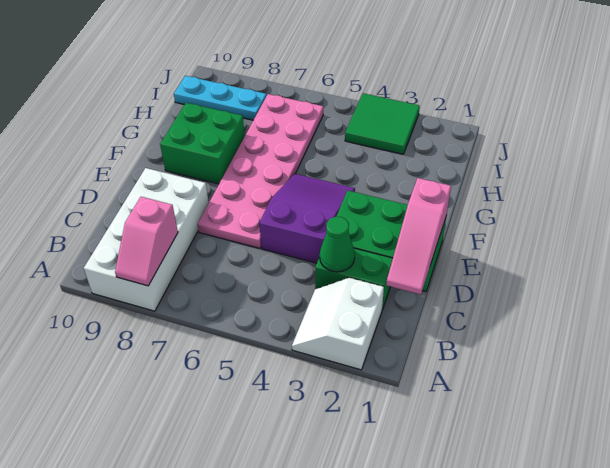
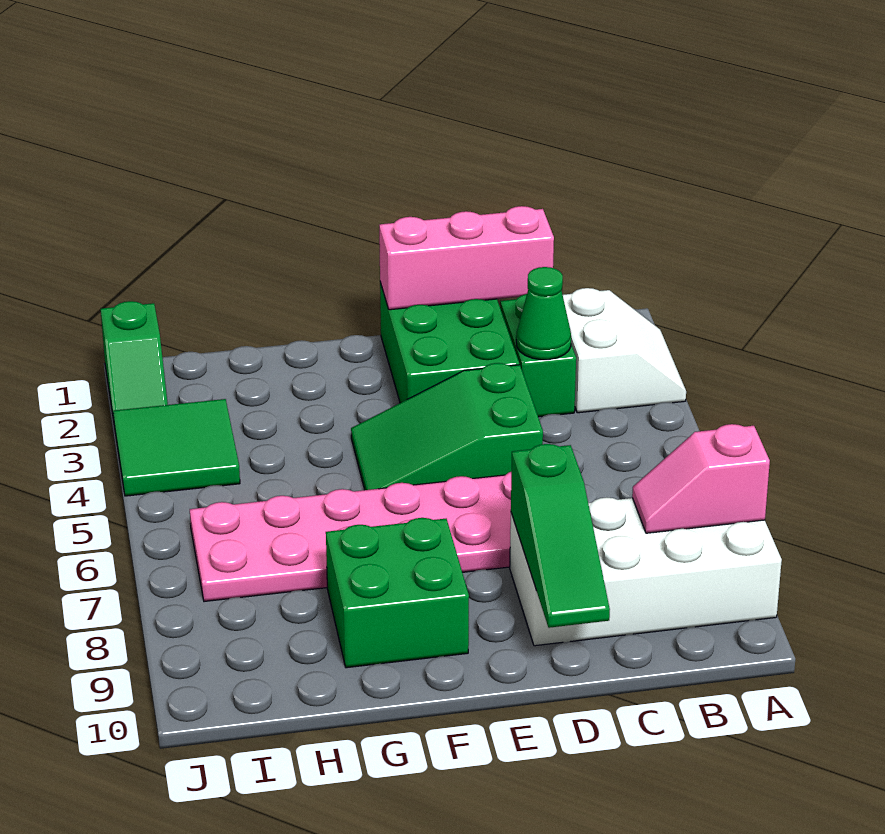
white slope A2:B3 level 1 top 2 -> white slope A2:B3 level 1 top B
pink slope A8:B8 level 2 top B -> pink slope A8:B8 level 2 top A
pink slope C1:E1 level 2 top E -> pink brick C1:E1 level 2
purple slope D4:F5 level 1 top D -> green slope D4:F5 level 1 top D
none -> green slope D8:D10 level 2 top 8
cyan plate I8:I10 level 1 -> none
none -> green slope J1:J2 level 1 top 1

